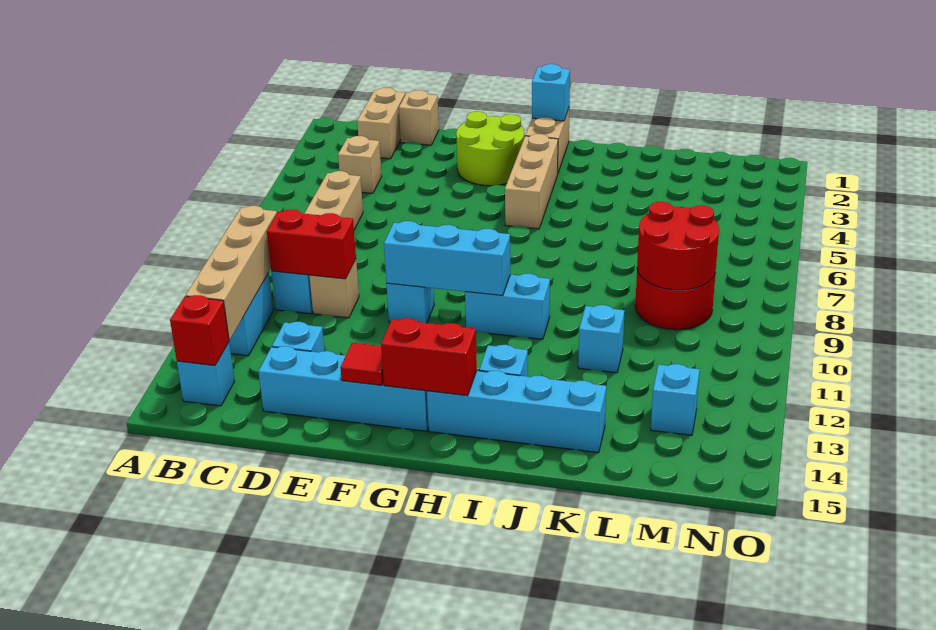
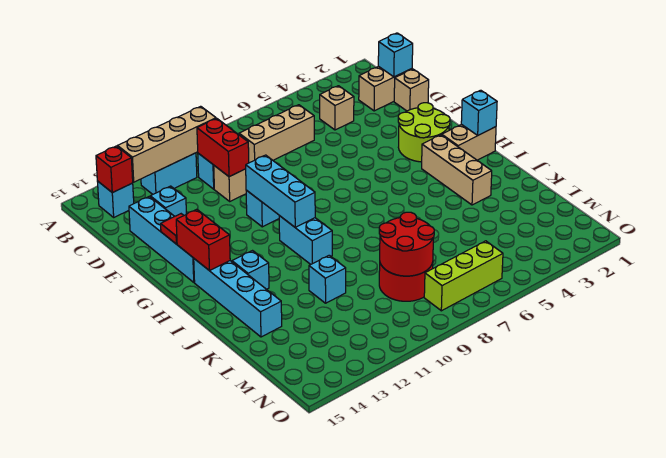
tan brick H3:H5 level 1 -> tan brick H3:J3 level 1
cyan brick M13 level 1 -> cyan brick C1 level 2
none -> lime brick N6:N8 level 1

